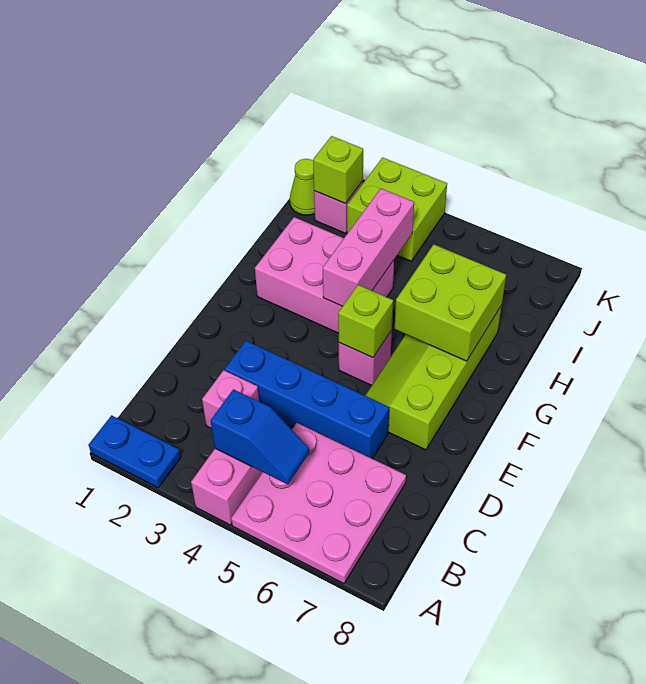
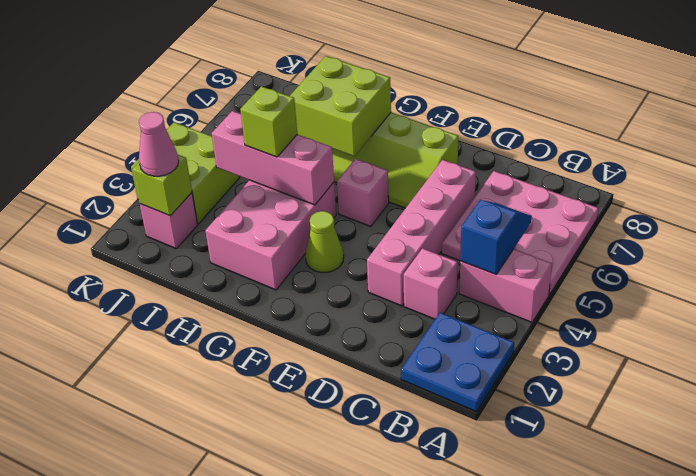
blue plate A1:A2 level 1 -> blue plate A1:B2 level 1
blue brick D3:D6 level 1 -> pink brick D3:D6 level 1
lime brick F5 level 2 -> lime brick H4 level 3
lime cone J1 level 1 -> lime cone F3 level 1
none -> pink cone J2 level 3

